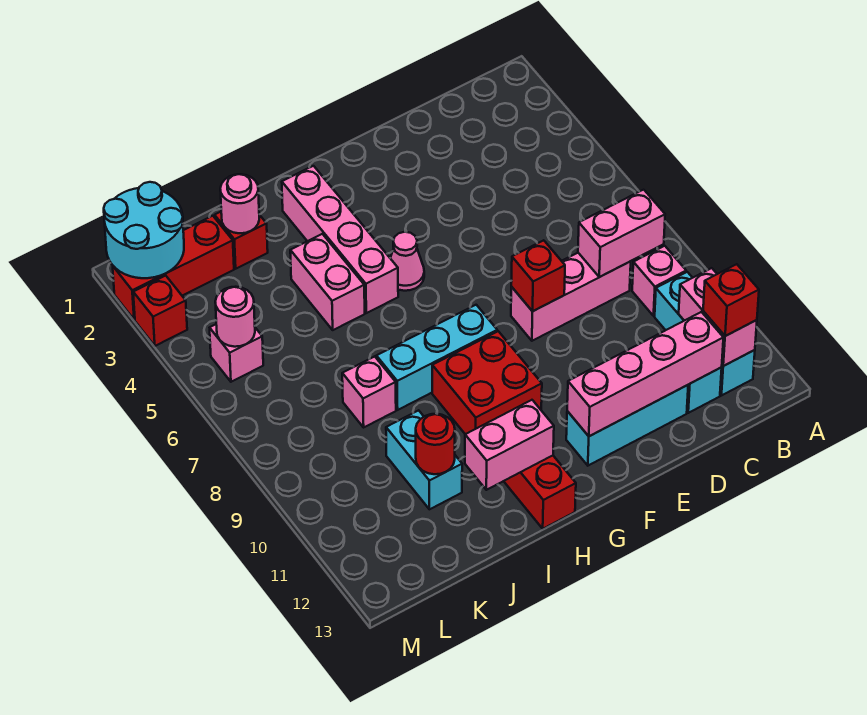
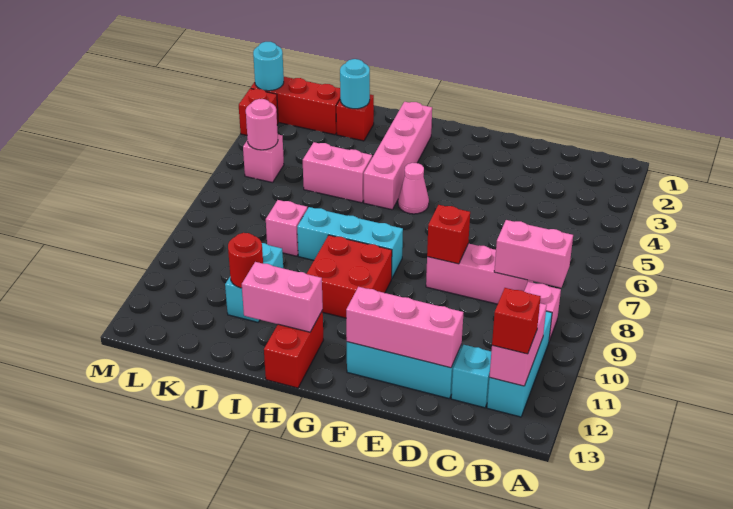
pink brick C12:F12 level 2 -> pink brick D12:F12 level 2
pink brick I4:I5 level 1 -> pink brick I5:J5 level 1
pink round brick J2 level 2 -> cyan round brick J2 level 2
cyan round brick L1:M2 level 2 -> cyan round brick M2 level 2

